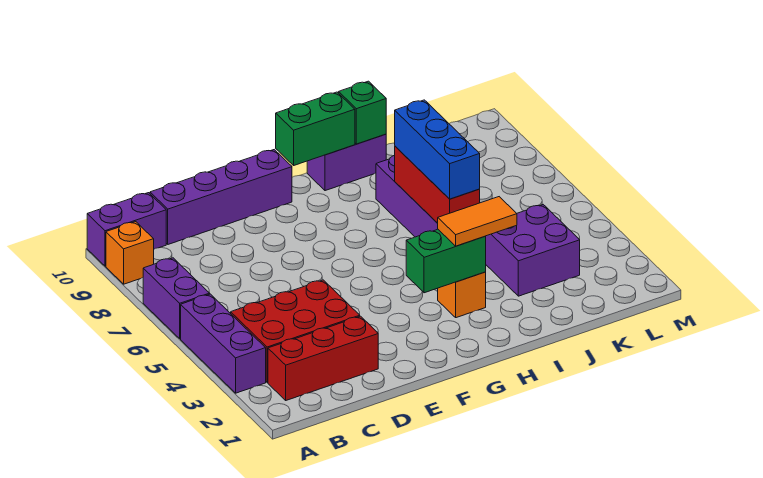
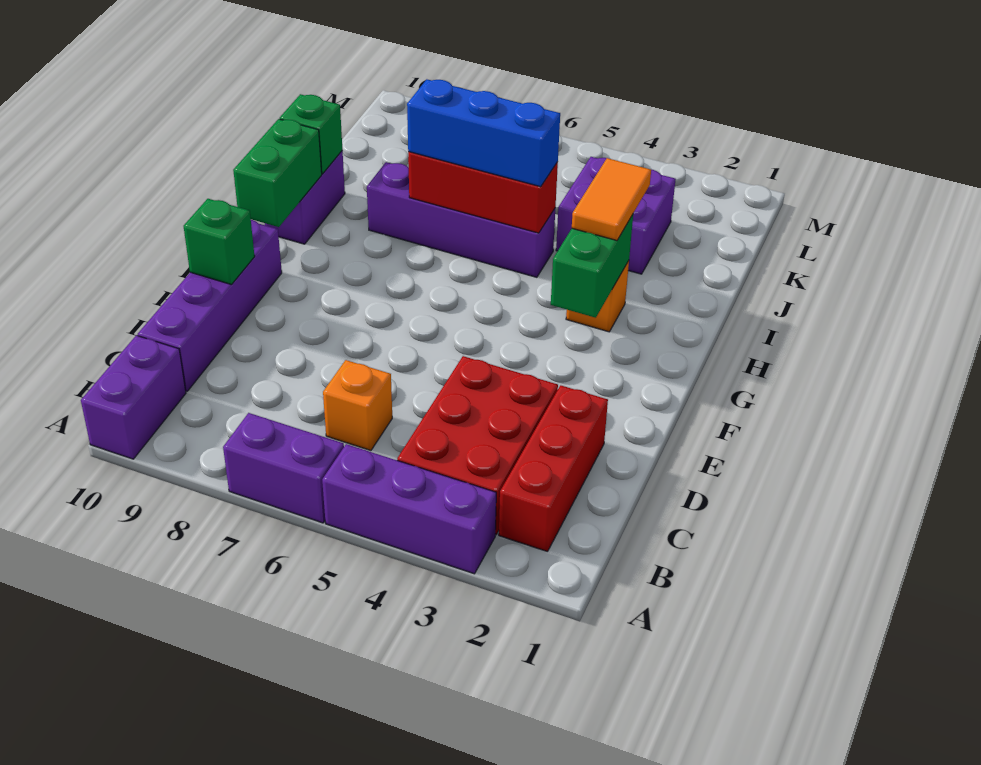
orange brick A9 level 1 -> orange brick C6 level 1
none -> green brick E10 level 2

